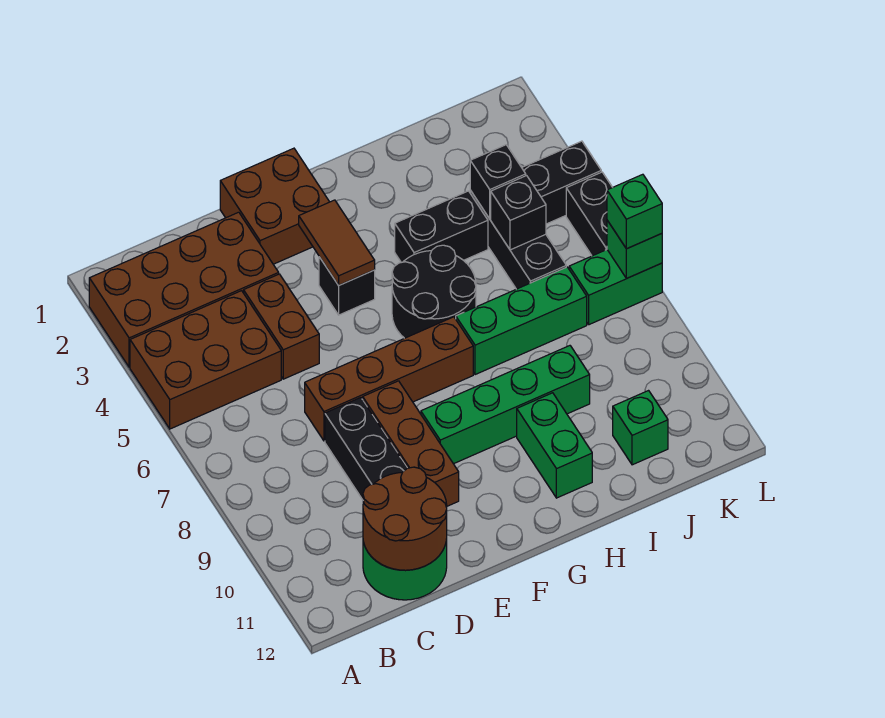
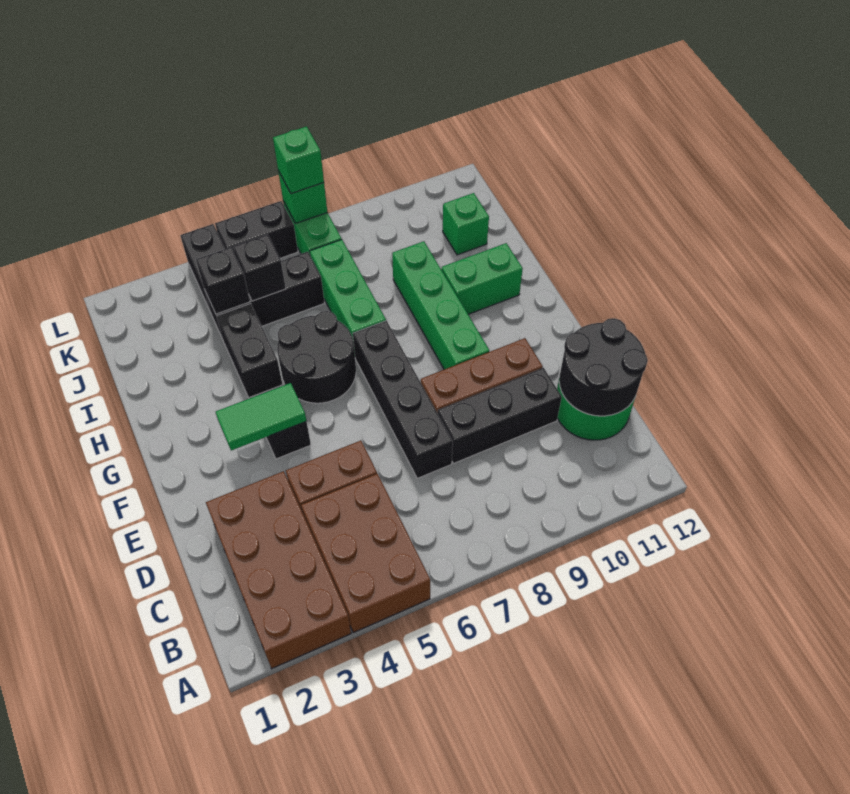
brown round brick C11:D12 level 2 -> black round brick C11:D12 level 2
brown brick D7:G7 level 1 -> black brick D7:G7 level 1
brown brick E1:F2 level 1 -> none
brown tile F3:F4 level 2 -> green tile F3:F4 level 2

